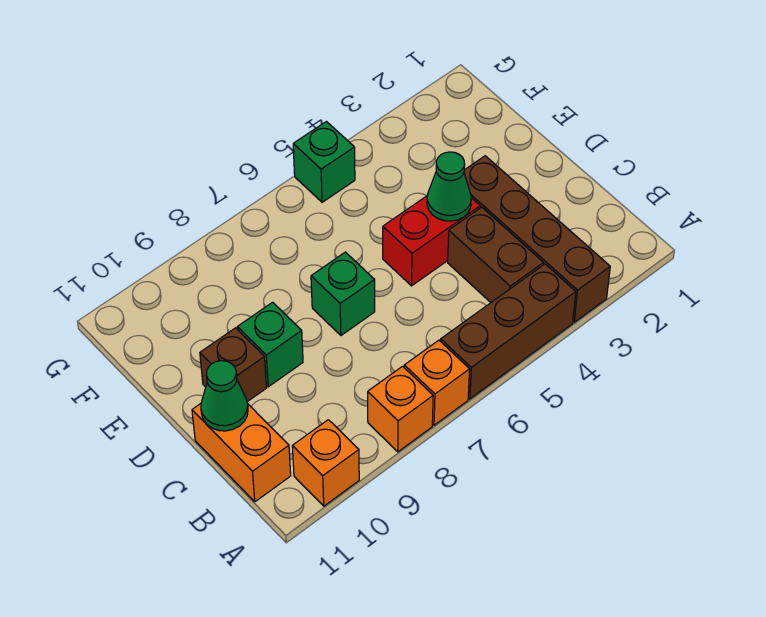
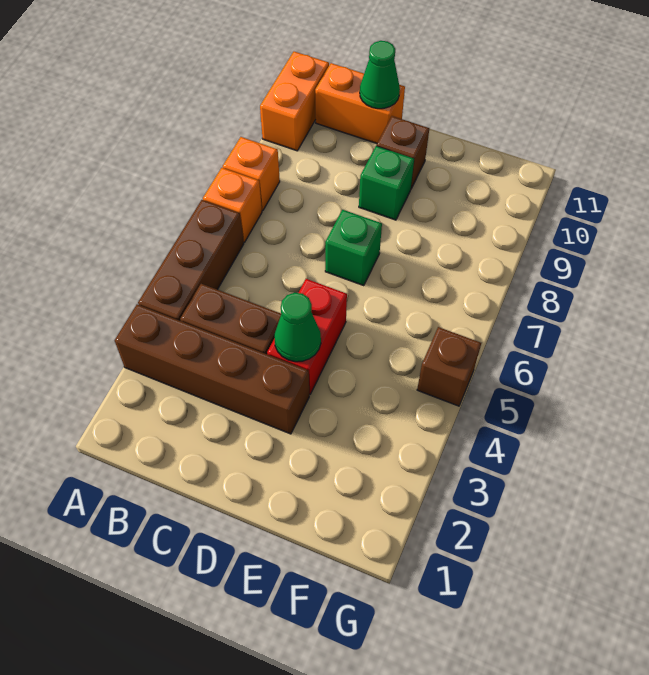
orange brick A10 level 1 -> orange brick A10:A11 level 1
green brick G5 level 1 -> brown brick G5 level 1

